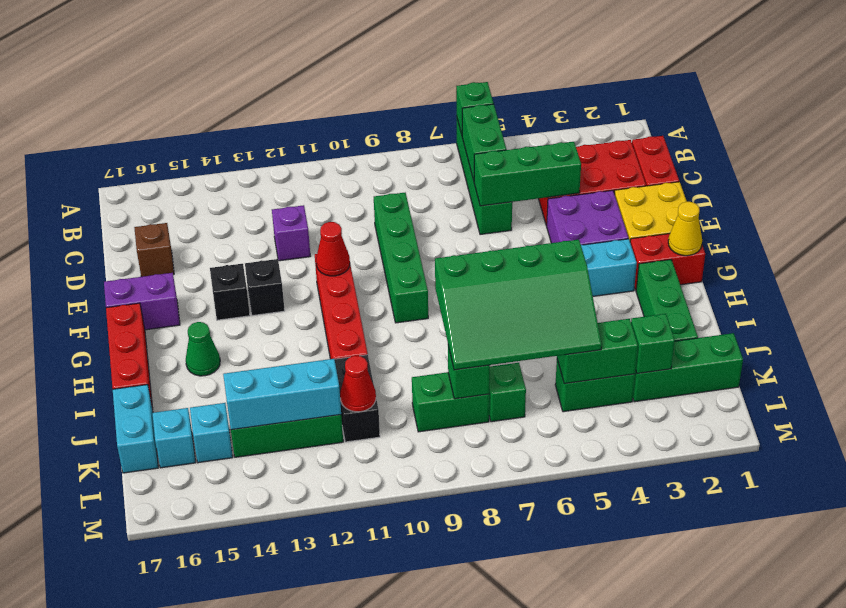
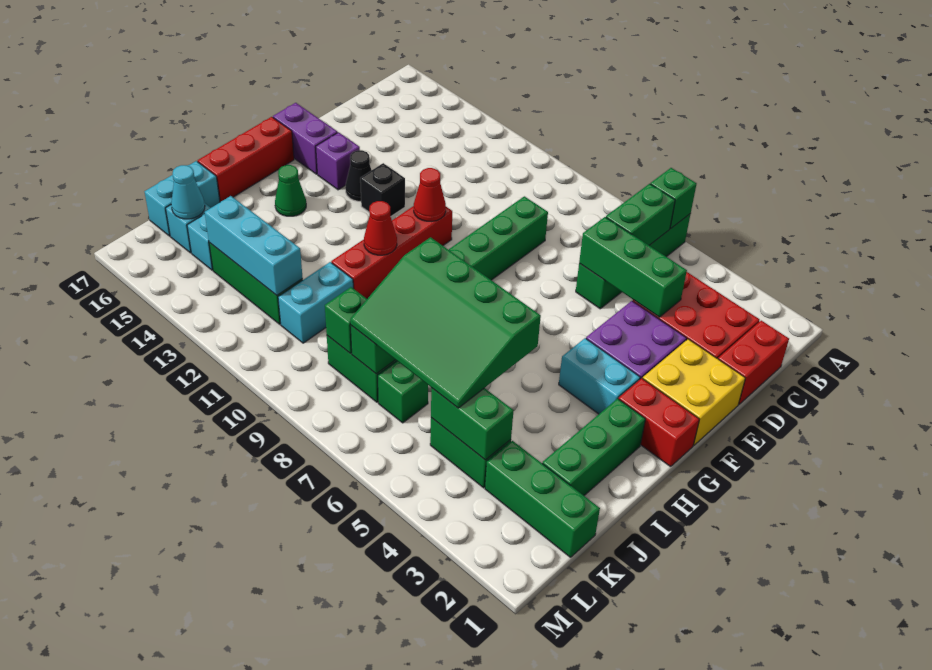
purple brick D12 level 1 -> purple brick F15 level 1
brown brick D16 level 1 -> none
black brick F14 level 1 -> black cone F14 level 1
yellow cone G1 level 2 -> none
black brick J11:K11 level 1 -> cyan brick J11:K11 level 1
green brick K3 level 2 -> green brick K9 level 2
red cone K11 level 2 -> red cone H11 level 2
none -> cyan cone K16 level 2

